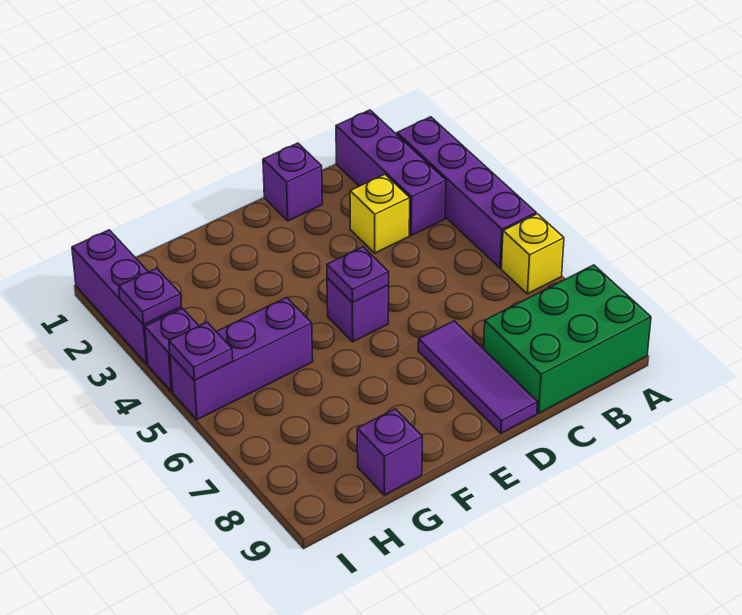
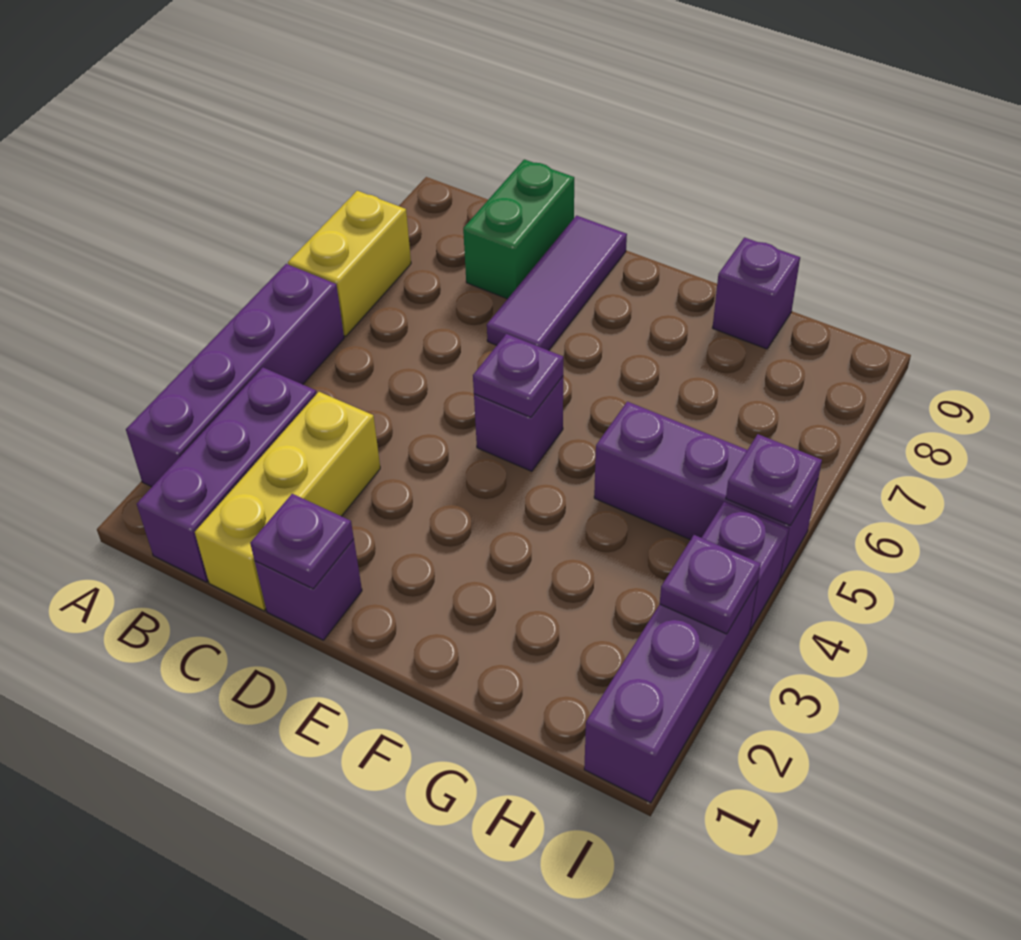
yellow brick A6 level 1 -> yellow brick A6:A7 level 1
green brick A8:C9 level 1 -> green brick C8:C9 level 1
yellow brick C3 level 1 -> yellow brick C1:C3 level 1
none -> purple plate D1 level 2

